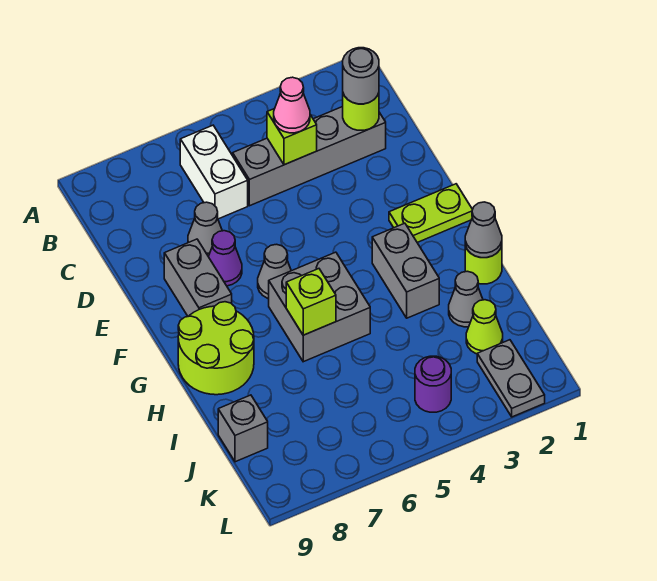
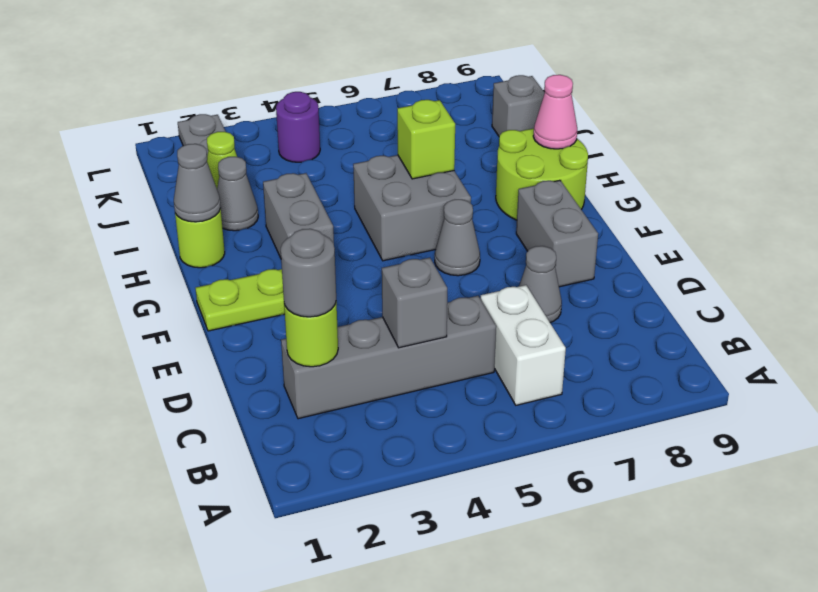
lime brick C4 level 2 -> grey brick C4 level 2
pink cone C4 level 3 -> pink cone H9 level 2
purple cone E7 level 1 -> none

